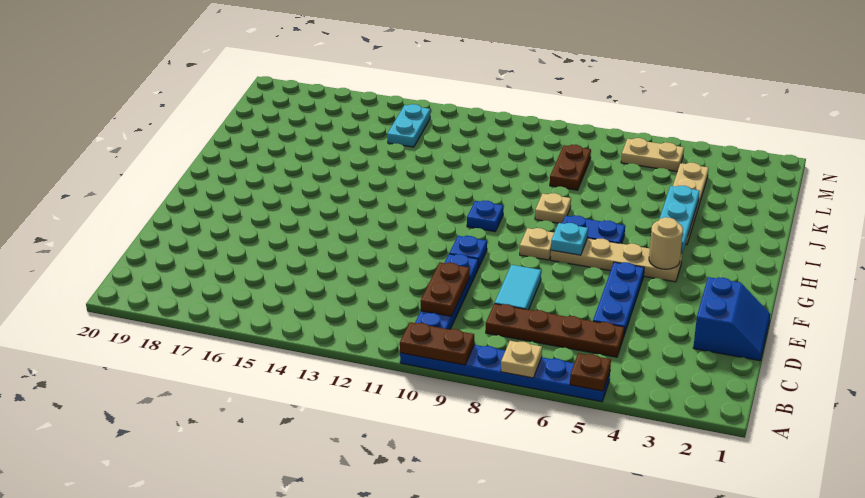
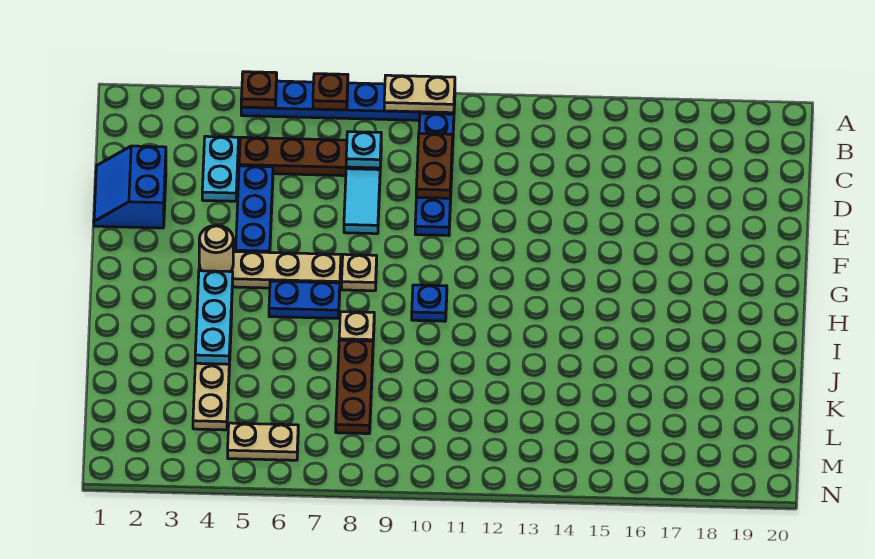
tan plate A7 level 2 -> brown plate A7 level 2
brown plate A9:A10 level 2 -> tan plate A9:A10 level 2
blue plate F10 level 1 -> none
cyan plate G7 level 2 -> cyan plate C8 level 2
brown plate K8:L8 level 1 -> brown plate J8:L8 level 1
cyan plate L14:M14 level 1 -> cyan plate C4:D4 level 1

